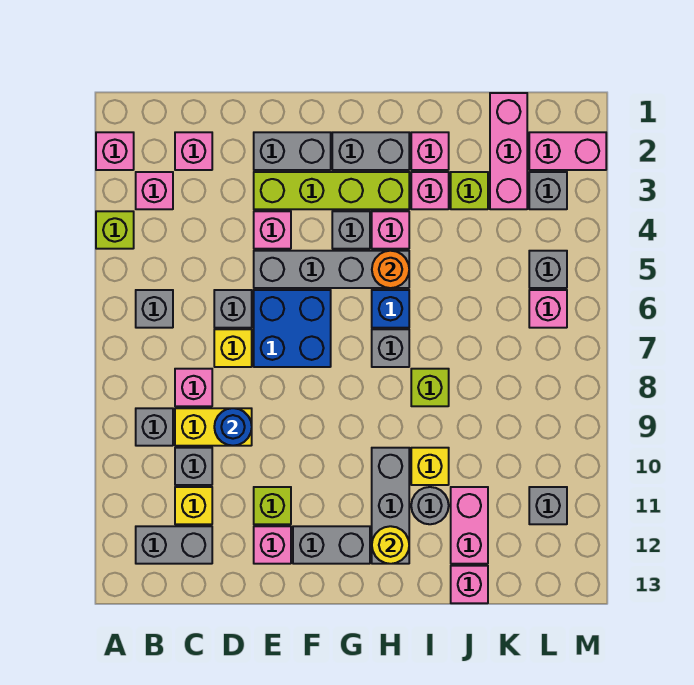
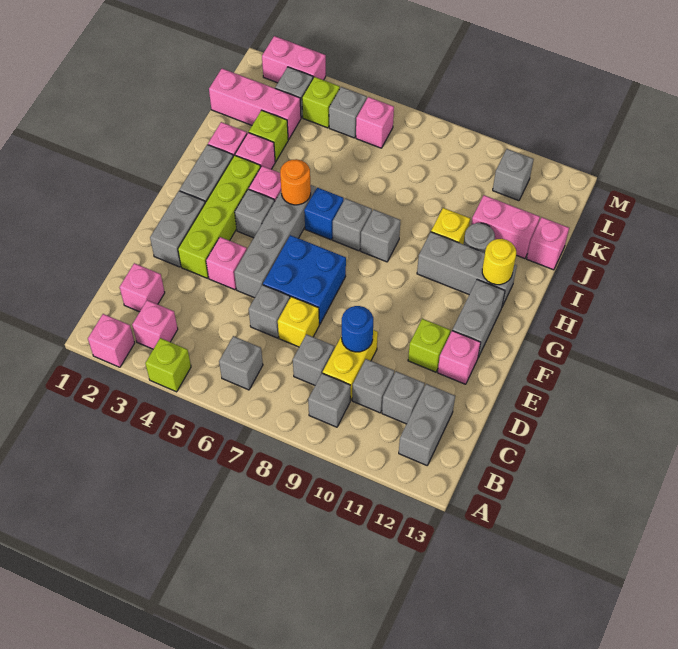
pink brick C8 level 1 -> grey brick C8 level 1
yellow brick C11 level 1 -> grey brick C11 level 1
none -> grey brick H8 level 1
lime brick I8 level 1 -> lime brick L4 level 1
pink brick L2:M2 level 1 -> pink brick M2:M3 level 1

